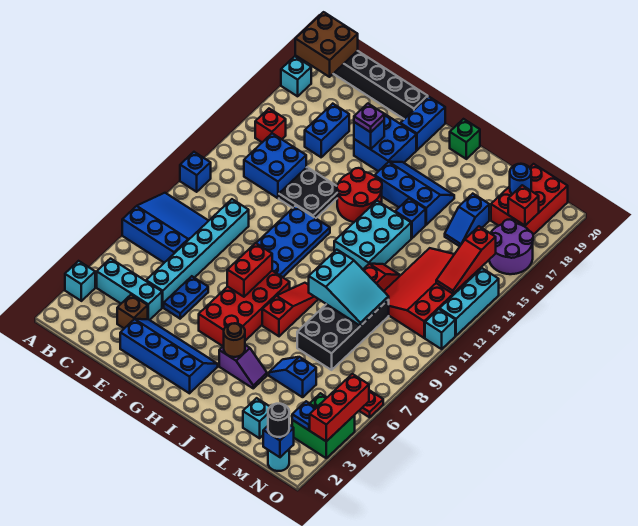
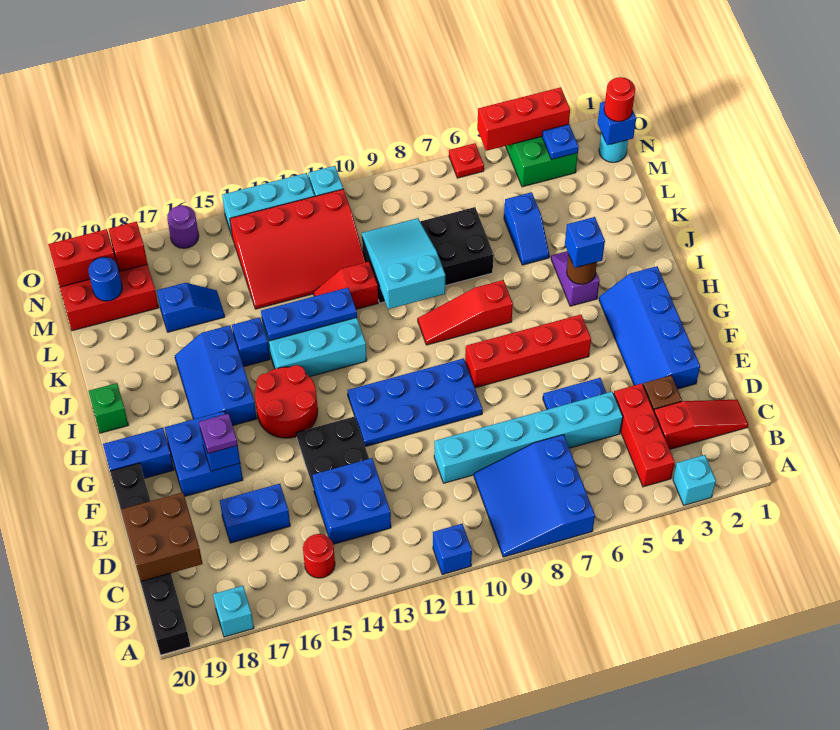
brown brick A19:B20 level 2 -> brown brick C19:D20 level 2
cyan brick B4:D4 level 1 -> red brick B4:D4 level 1
red brick B15 level 1 -> red round brick B15 level 1
red brick G5:H8 level 1 -> red brick G5:G8 level 1
red brick G7:G8 level 2 -> red brick N19:N20 level 2
none -> blue brick I4 level 3
none -> blue plate J12:J14 level 2
cyan brick L2 level 1 -> none
black round brick N1 level 3 -> red round brick N1 level 3
red slope N13:N15 level 2 top 15 -> red slope C1:C3 level 1 top 3
purple round brick N16:O17 level 1 -> purple round brick O16 level 1

